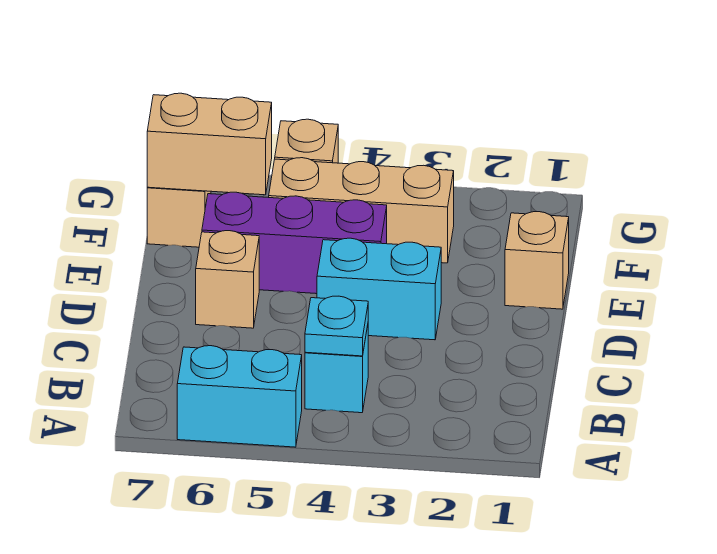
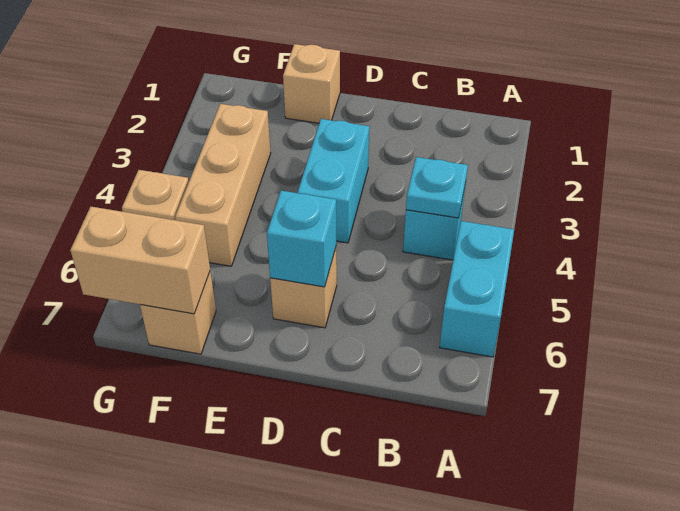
none -> cyan brick D6 level 2
purple brick E4:E6 level 1 -> none
tan brick F6:F7 level 2 -> tan brick F7:G7 level 2

